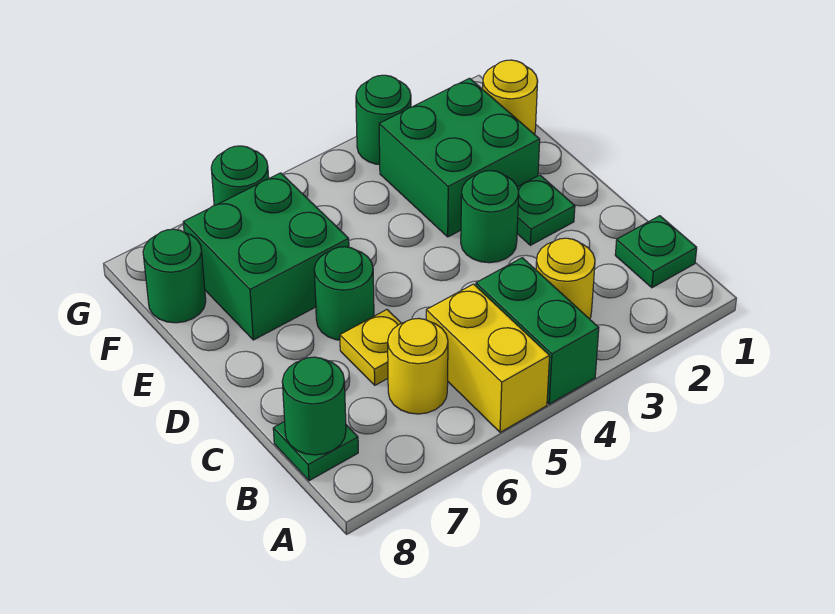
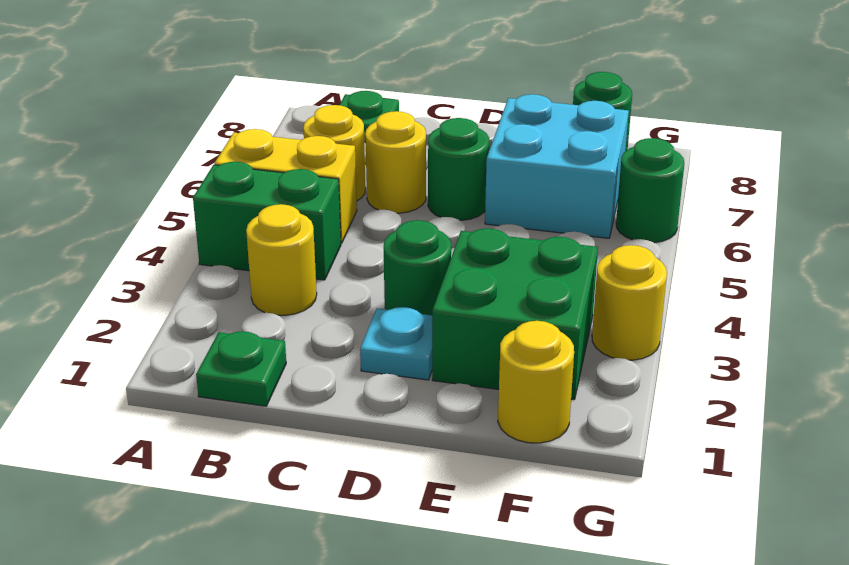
green round brick B8 level 2 -> none
yellow plate C6 level 1 -> yellow round brick C6 level 1
green plate D2 level 1 -> cyan plate D2 level 1
green brick E6:F7 level 1 -> cyan brick E6:F7 level 1
green round brick G3 level 1 -> yellow round brick G3 level 1

